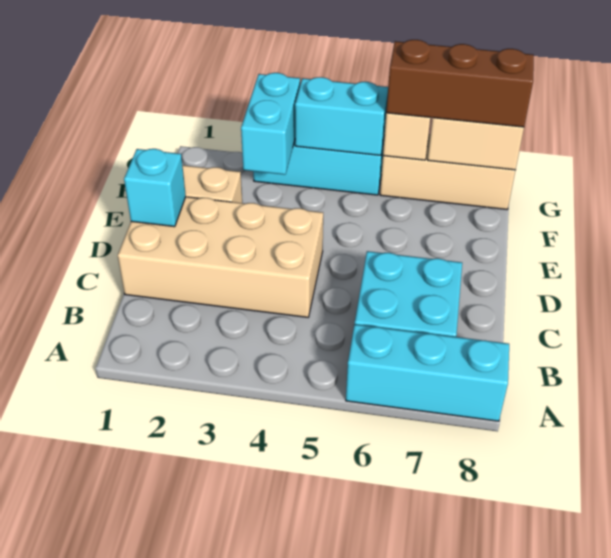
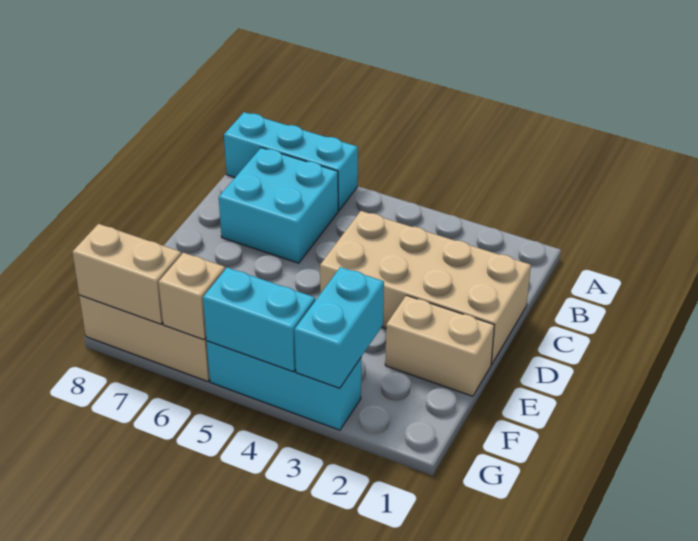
cyan brick D1 level 2 -> none
brown brick G6:G8 level 3 -> none

